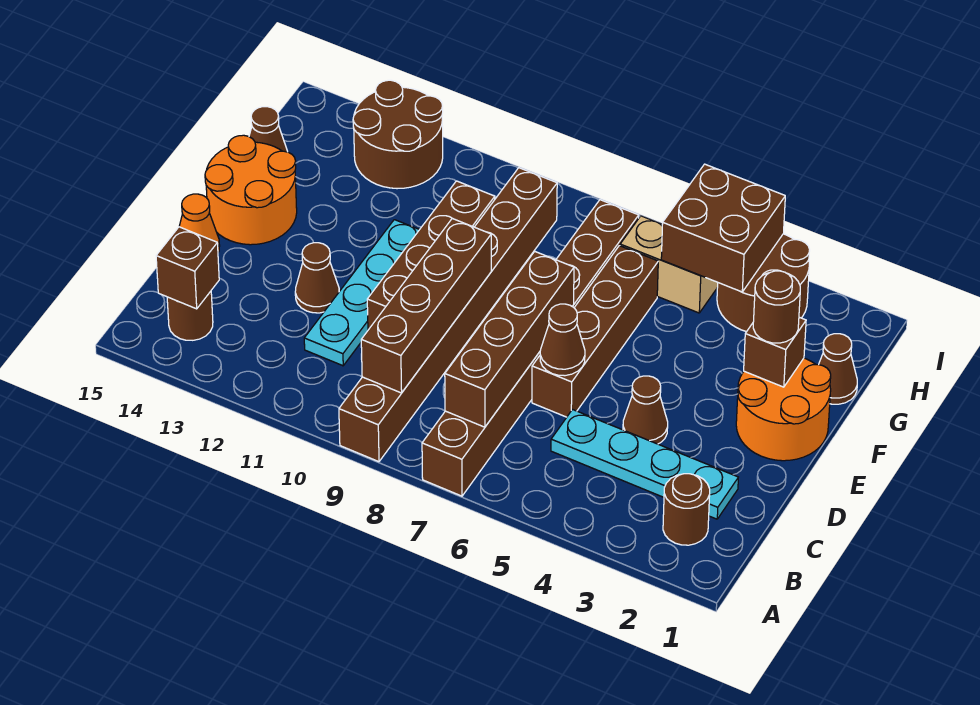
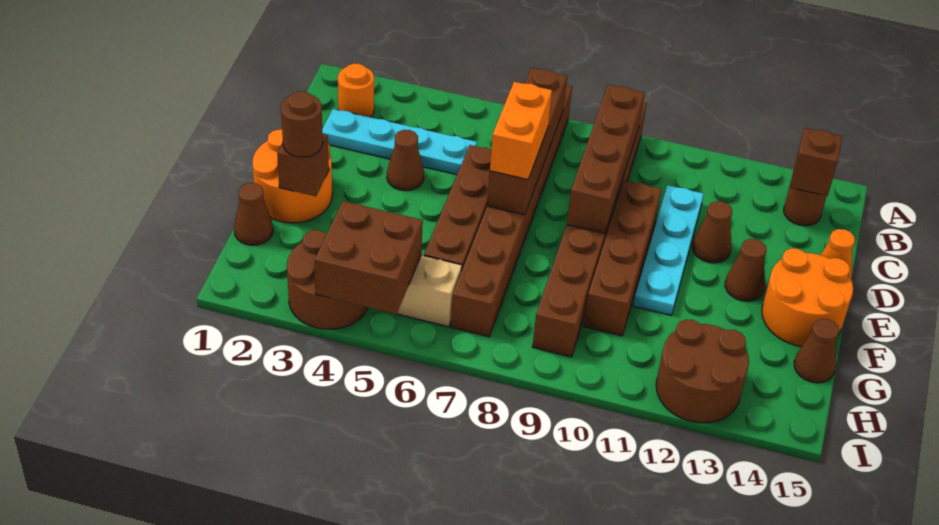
brown round brick B2 level 1 -> orange round brick B2 level 1
brown cone D6 level 2 -> brown cone E13 level 1
none -> orange brick D7:E7 level 3

